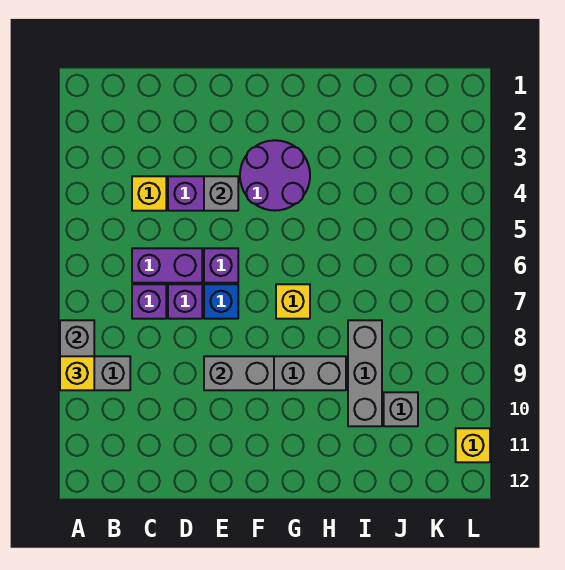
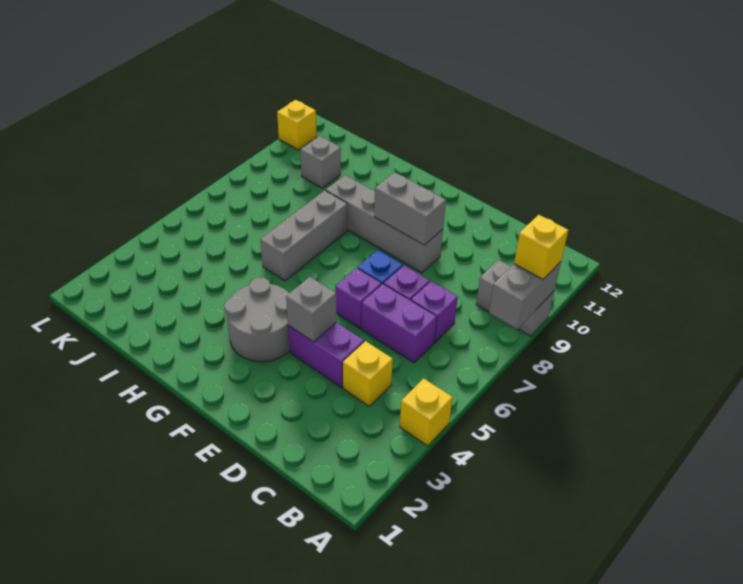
purple round brick F3:G4 level 1 -> grey round brick F3:G4 level 1
yellow brick G7 level 1 -> yellow brick A4 level 1
grey brick I8:I10 level 1 -> grey brick H6:H8 level 1

